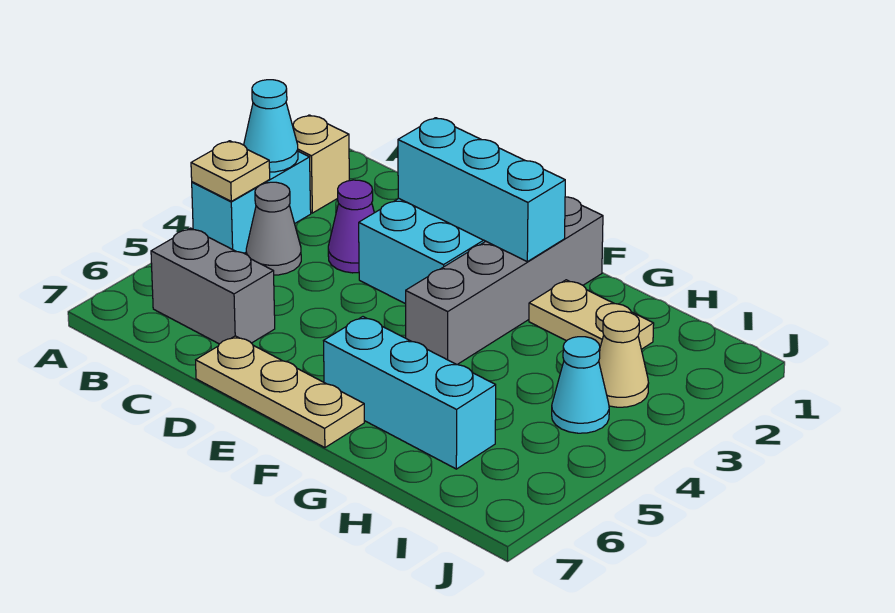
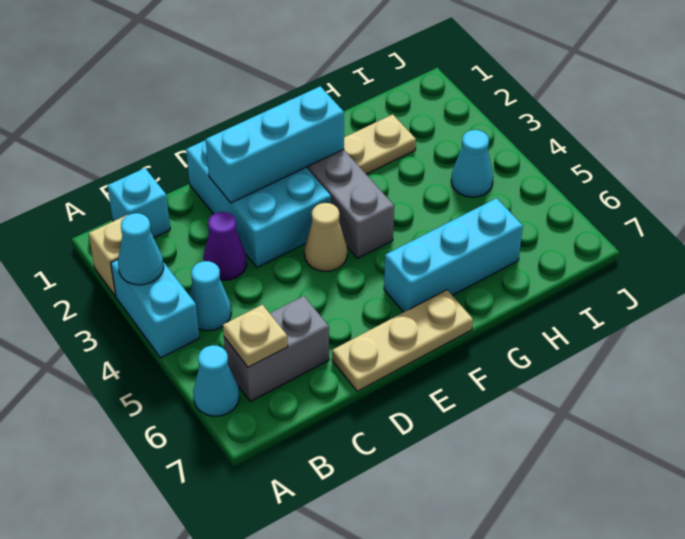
tan plate A4 level 2 -> tan plate B6 level 2
none -> cyan cone A6 level 1
none -> cyan brick B1 level 1
grey cone B4 level 1 -> cyan cone B4 level 1
tan cone I3 level 1 -> tan cone E4 level 1

